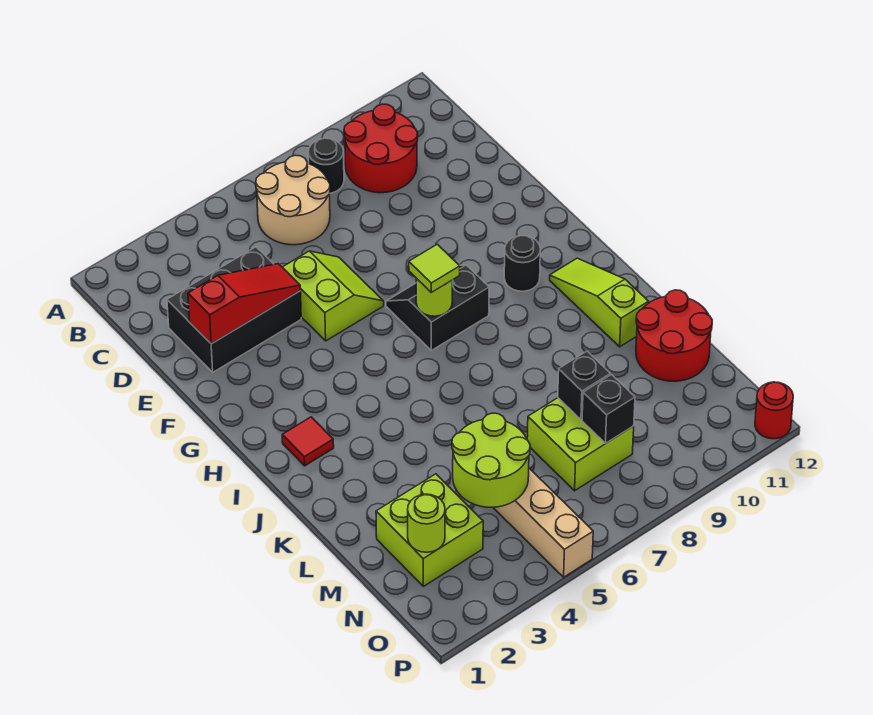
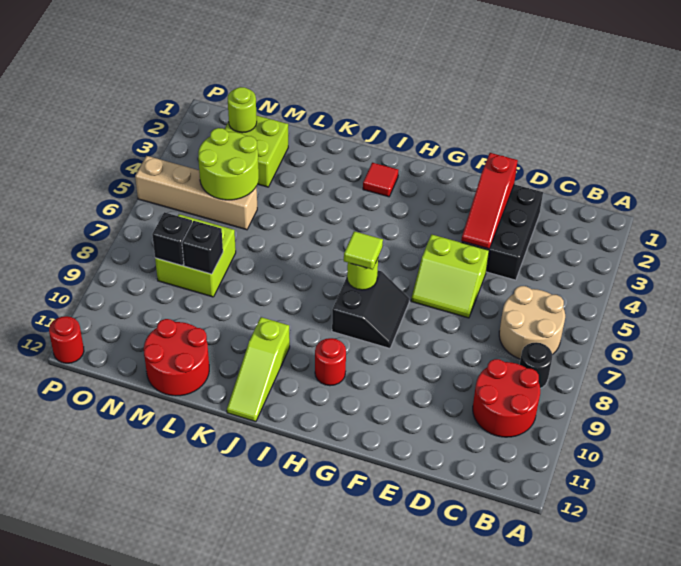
black round brick H10 level 1 -> red round brick H10 level 1
lime slope I11:K11 level 1 top K -> lime slope J10:J12 level 1 top 10

